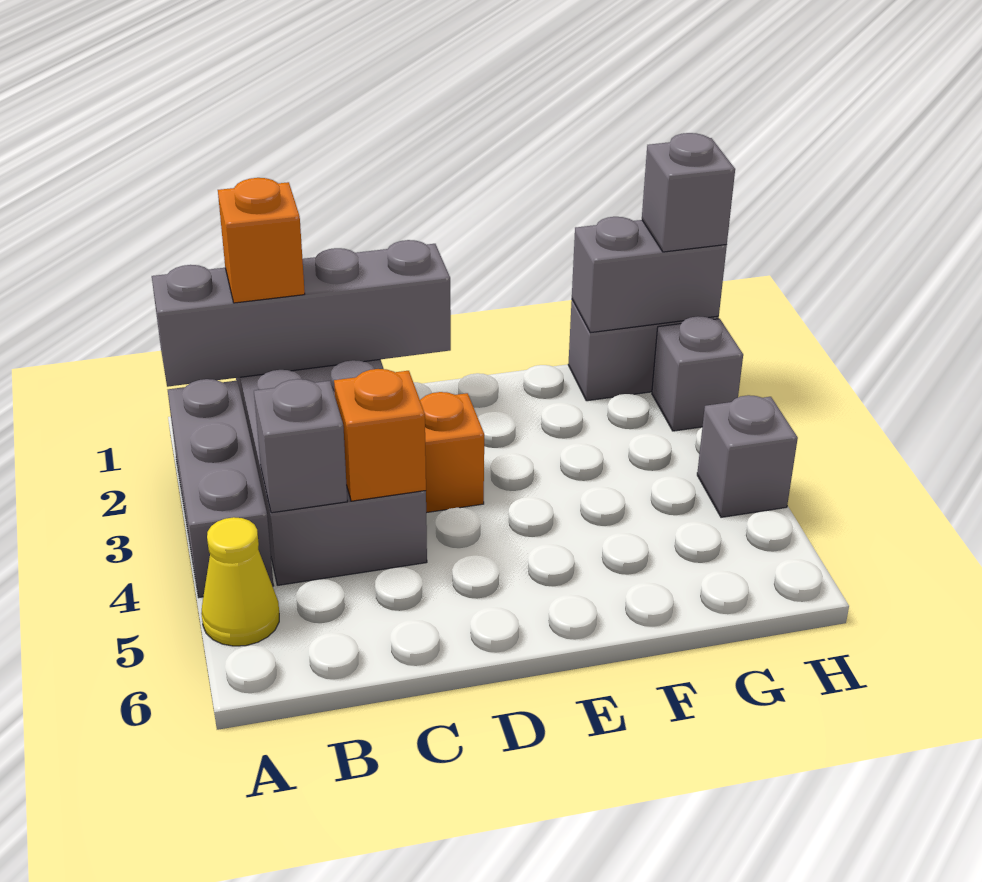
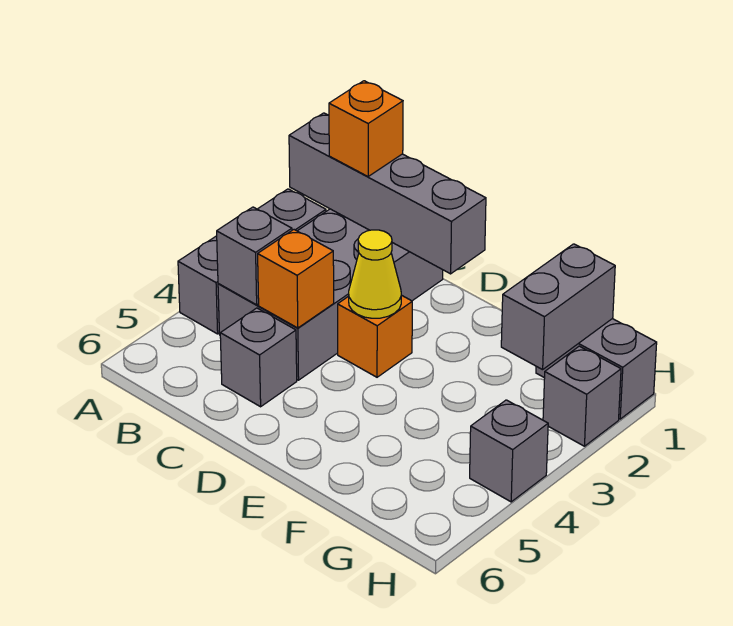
yellow cone A5 level 1 -> yellow cone D3 level 2
grey brick G1:H1 level 2 -> grey brick G1:G2 level 2
grey brick H1 level 3 -> grey brick C5 level 1

